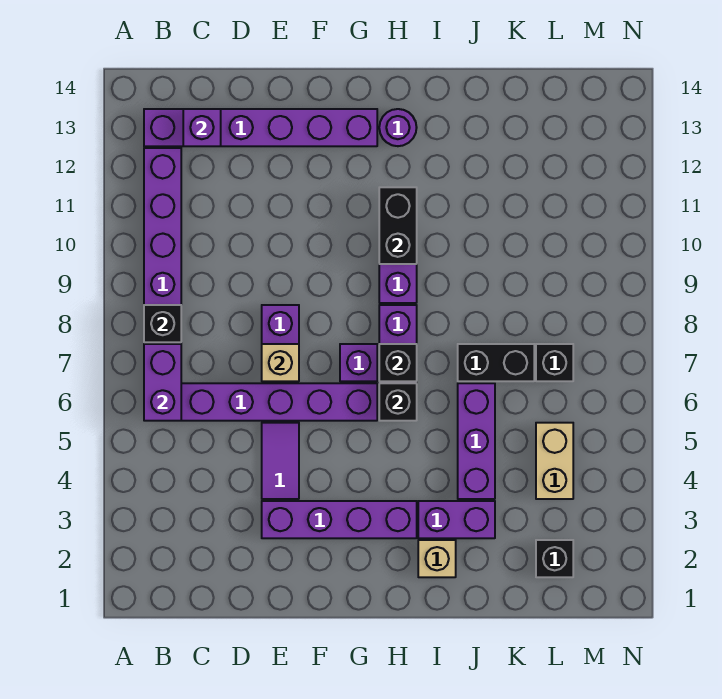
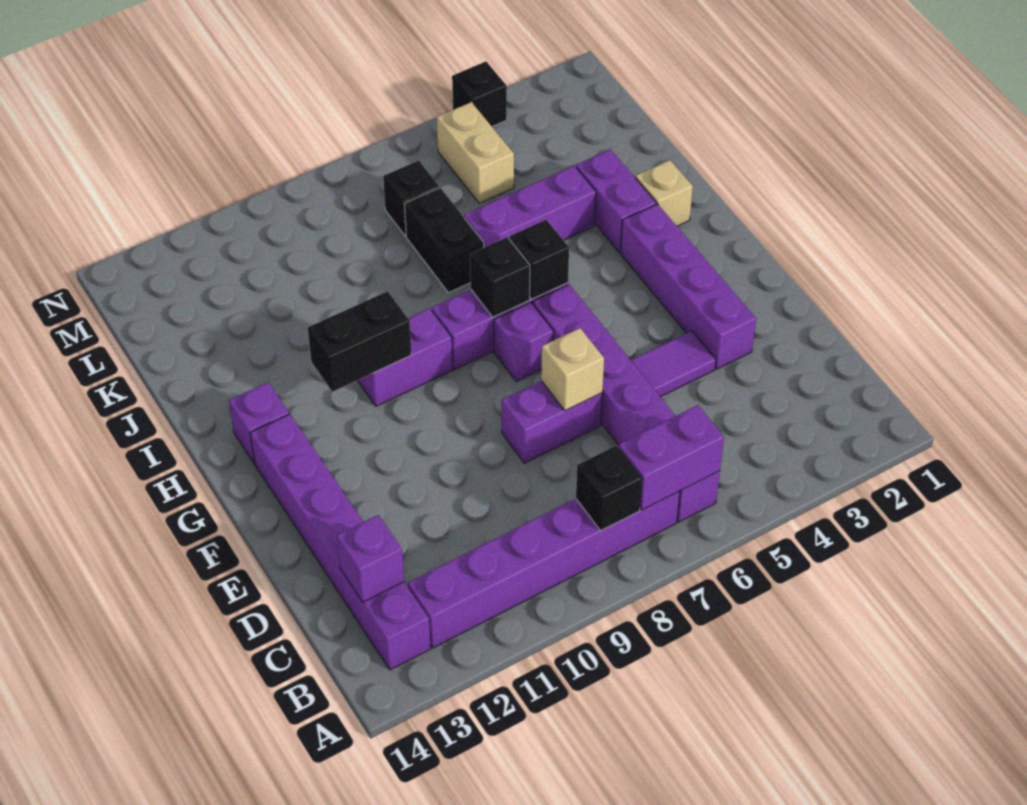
purple round brick H13 level 1 -> purple brick H13 level 1
black brick L2 level 1 -> black brick N4 level 1
tan brick L4:L5 level 1 -> tan brick L5:M5 level 1

